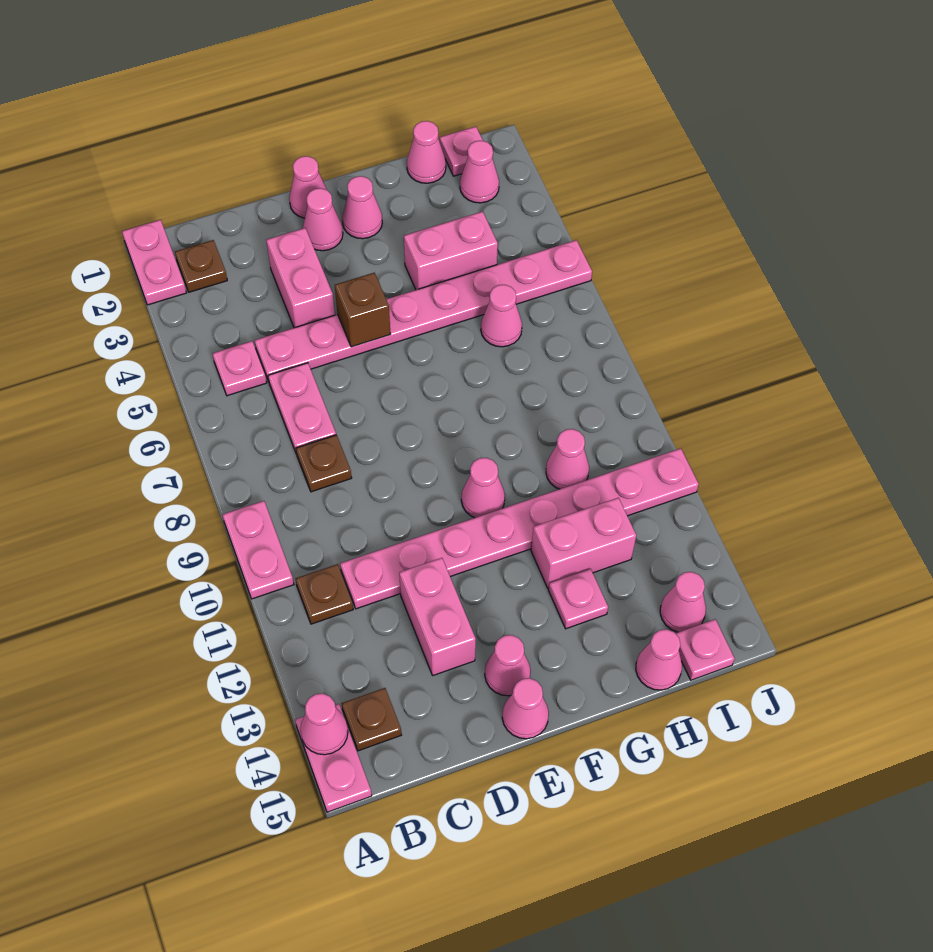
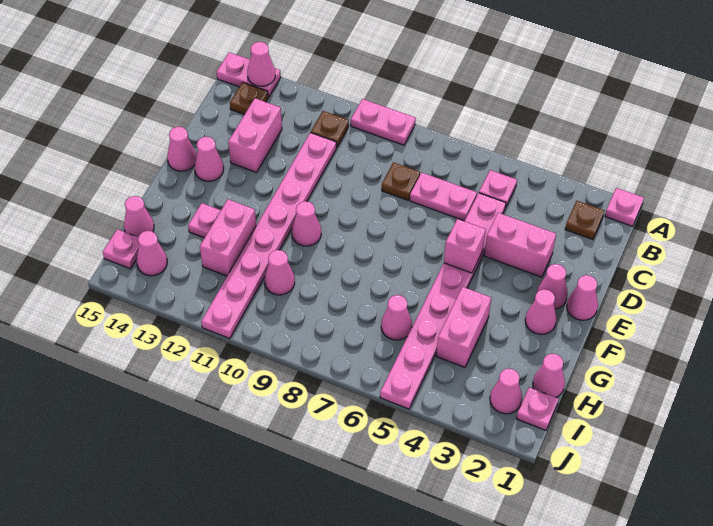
pink plate A1:A2 level 1 -> pink plate A1 level 1
pink brick D12:D13 level 1 -> pink brick C13:D13 level 1
brown brick E5 level 2 -> pink brick E5 level 2

